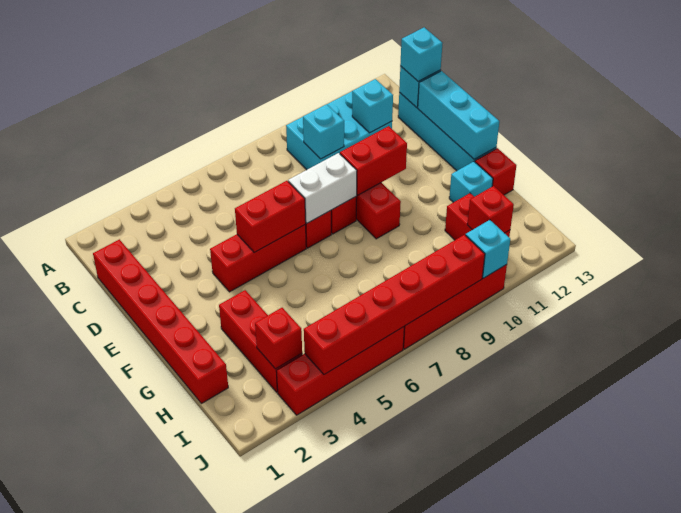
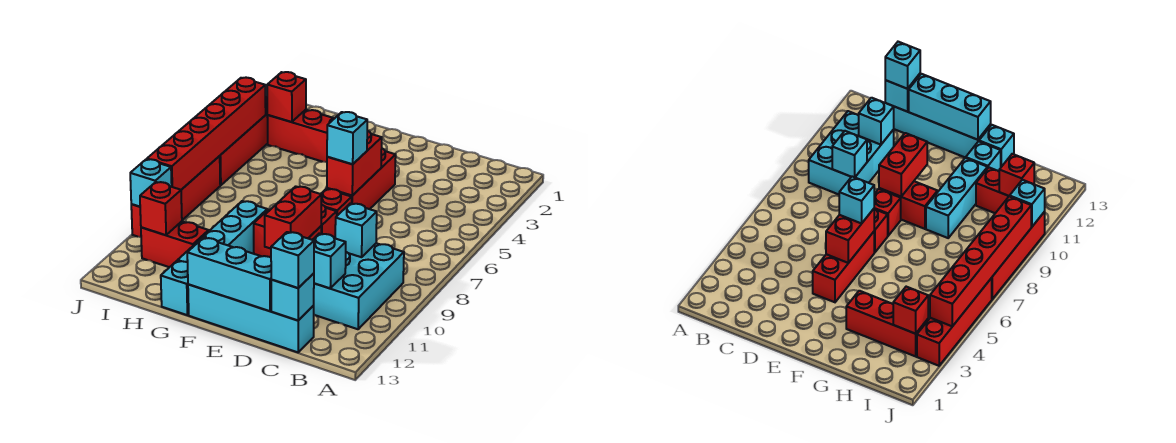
red brick C1:H1 level 1 -> none
none -> cyan brick E6 level 3
white brick E7:E8 level 2 -> none
none -> cyan brick G9:G11 level 1
red brick G13 level 1 -> cyan brick G13 level 1

